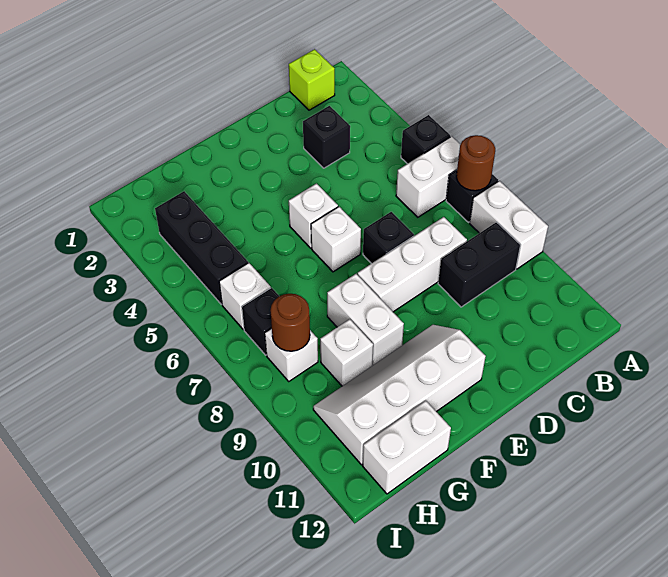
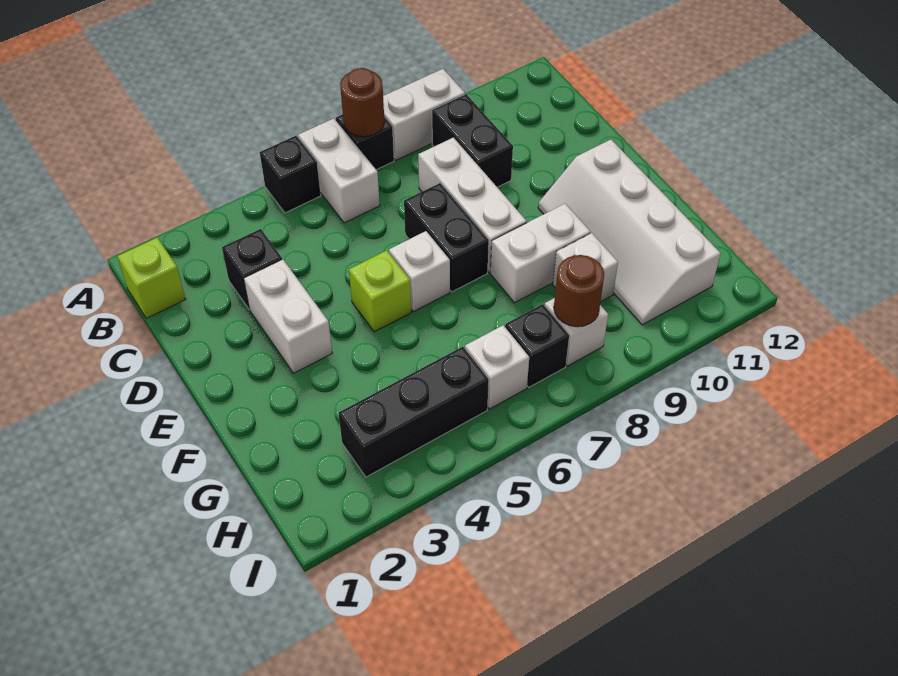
black brick D7 level 1 -> black brick D7:E7 level 1
white brick E5 level 1 -> lime brick E5 level 1
white brick G12:H12 level 1 -> white brick D3:E3 level 1

